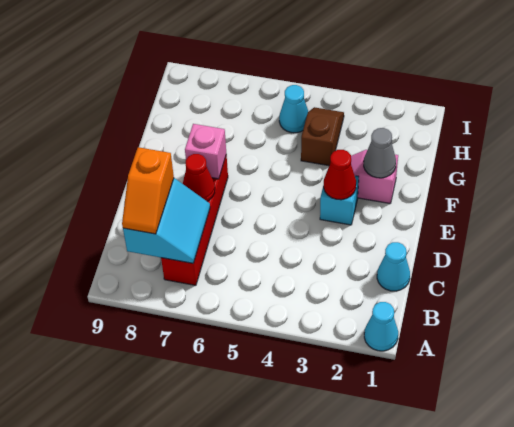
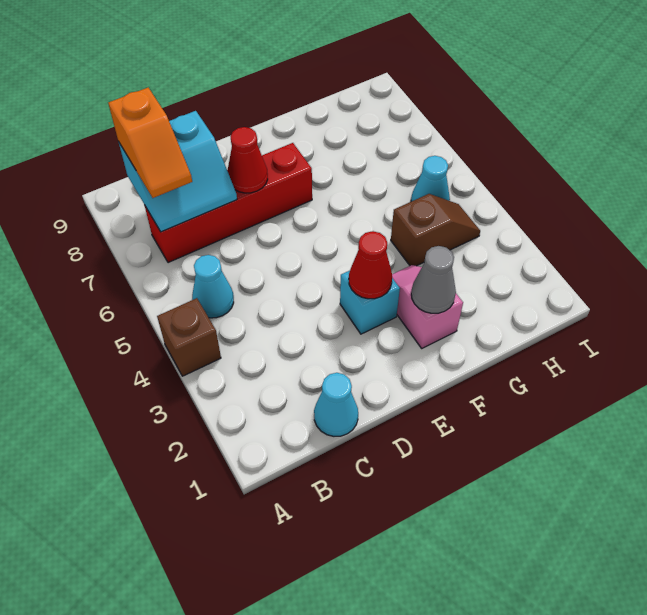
cyan cone A1 level 1 -> cyan cone B5 level 1
none -> brown brick A4 level 1
orange slope B8:C8 level 3 top C -> orange slope B7:B8 level 3 top 8
pink brick E7 level 2 -> none

